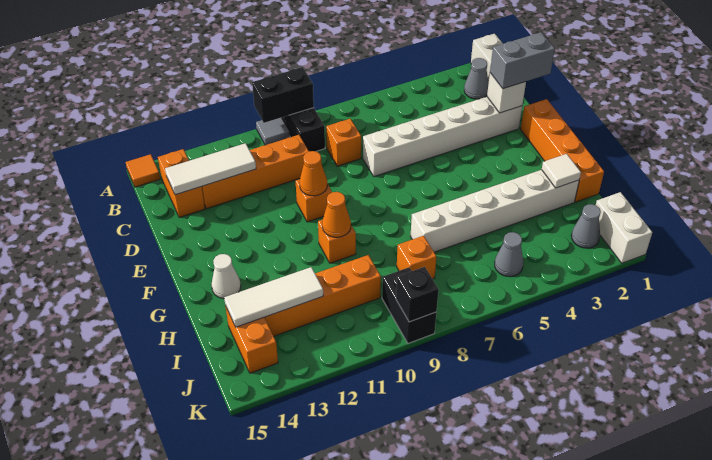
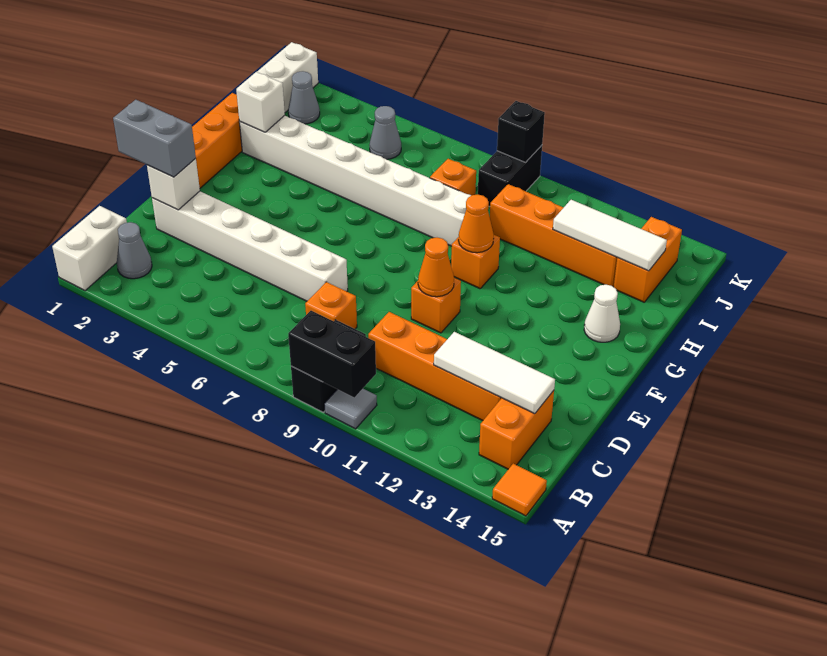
white brick H2:H7 level 1 -> white brick H2:H9 level 1
white tile H2 level 2 -> white brick H2 level 2

